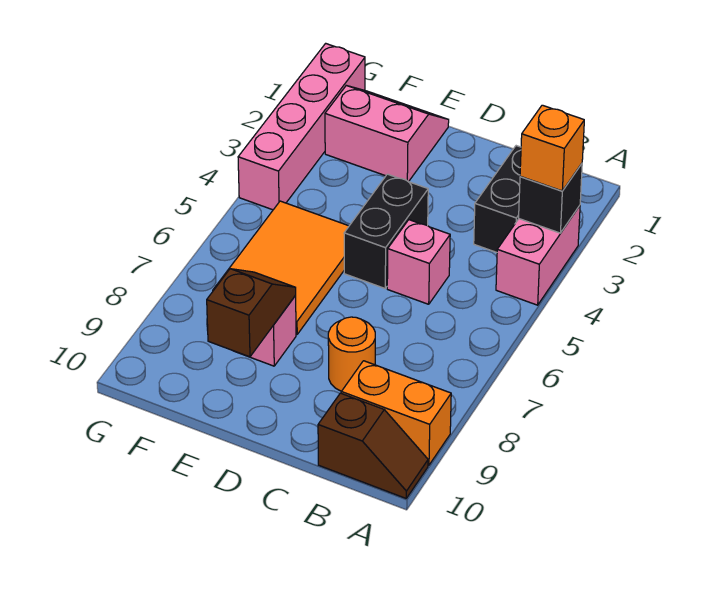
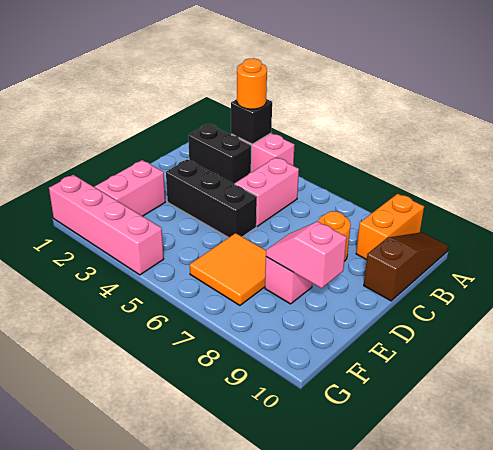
orange brick A3 level 3 -> orange round brick A3 level 3
brown slope A10:B10 level 1 top B -> brown slope A10:C10 level 1 top C
pink brick C5 level 1 -> pink brick B5:C5 level 1
black brick D4:D5 level 1 -> black brick D3:D5 level 1
orange tile E5:F7 level 1 -> orange tile E6:F7 level 1
brown slope E8:E9 level 2 top 9 -> pink slope E8:E9 level 2 top 9

